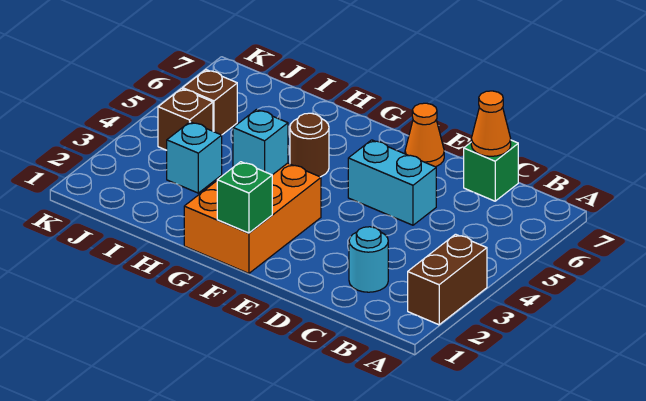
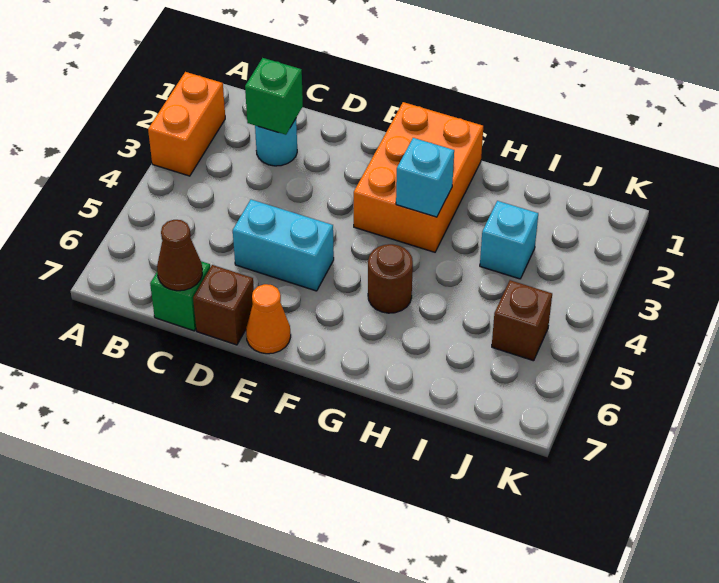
brown brick A2:A3 level 1 -> orange brick A2:A3 level 1
orange cone C7 level 2 -> brown cone C7 level 2
green brick F1 level 2 -> green brick C2 level 2
brown brick J4 level 1 -> brown brick D7 level 1

